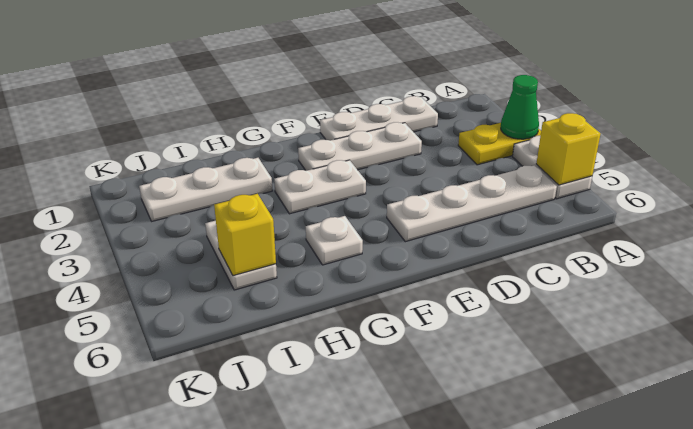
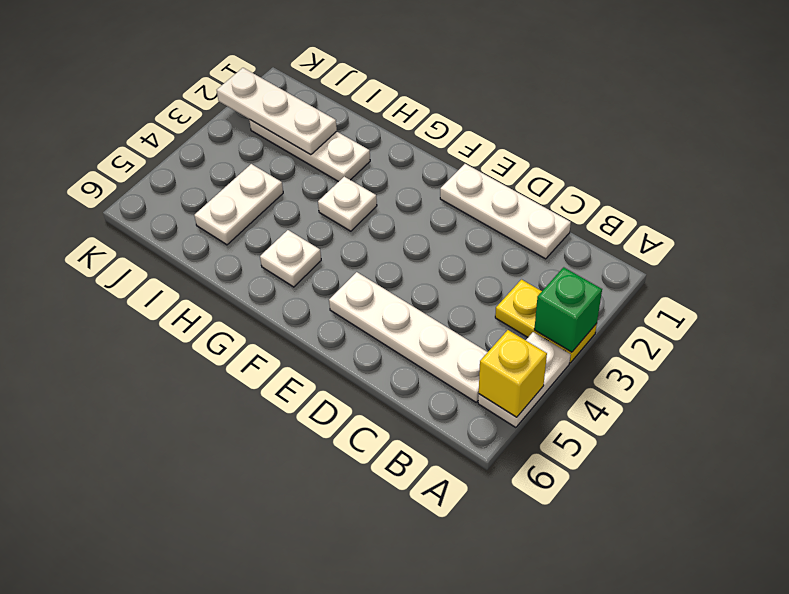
green cone A3 level 2 -> green brick A3 level 2
white plate D2:F2 level 1 -> white plate I2:K2 level 2
white plate F3:G3 level 1 -> white plate G3 level 1
yellow brick I5 level 2 -> none

